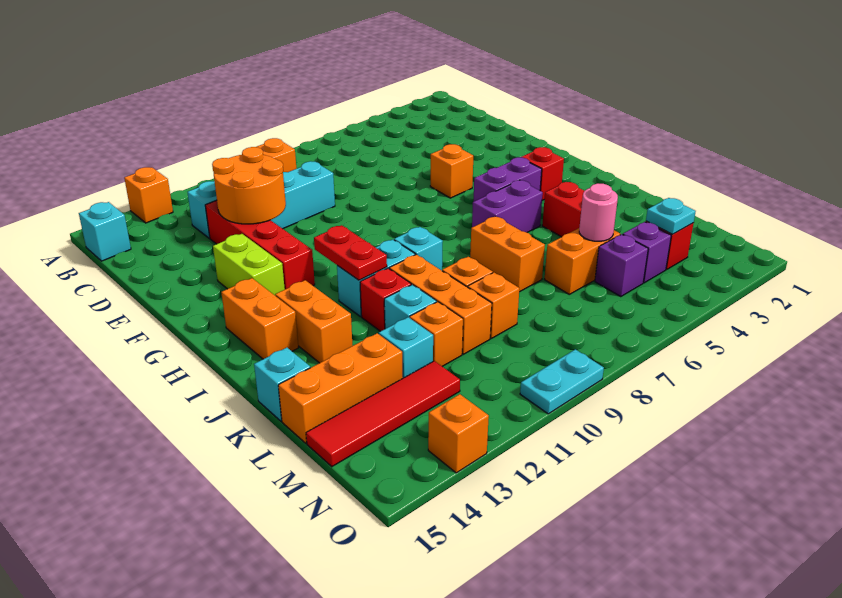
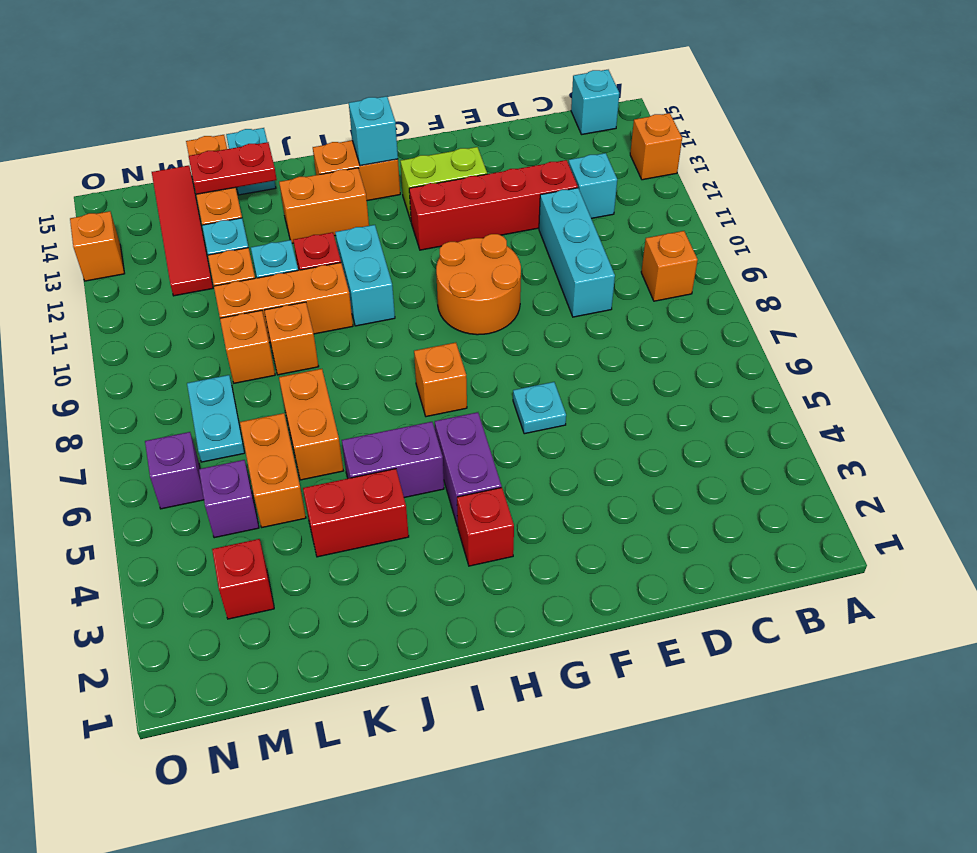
orange round brick D11:E12 level 2 -> orange round brick F9:G10 level 1
orange brick F5 level 1 -> orange brick H7 level 1
red plate H11:I11 level 2 -> red plate K14:L14 level 2
purple brick I5:I6 level 1 -> purple brick I5:J5 level 1
cyan brick I9 level 1 -> cyan brick H14 level 2
orange brick J7:K7 level 1 -> orange brick K6:K7 level 1
pink round brick L5 level 2 -> none
cyan plate M3 level 2 -> cyan plate F6 level 1
purple brick M4 level 1 -> purple brick N6 level 1
cyan plate O9:O10 level 1 -> cyan plate M7:M8 level 1

